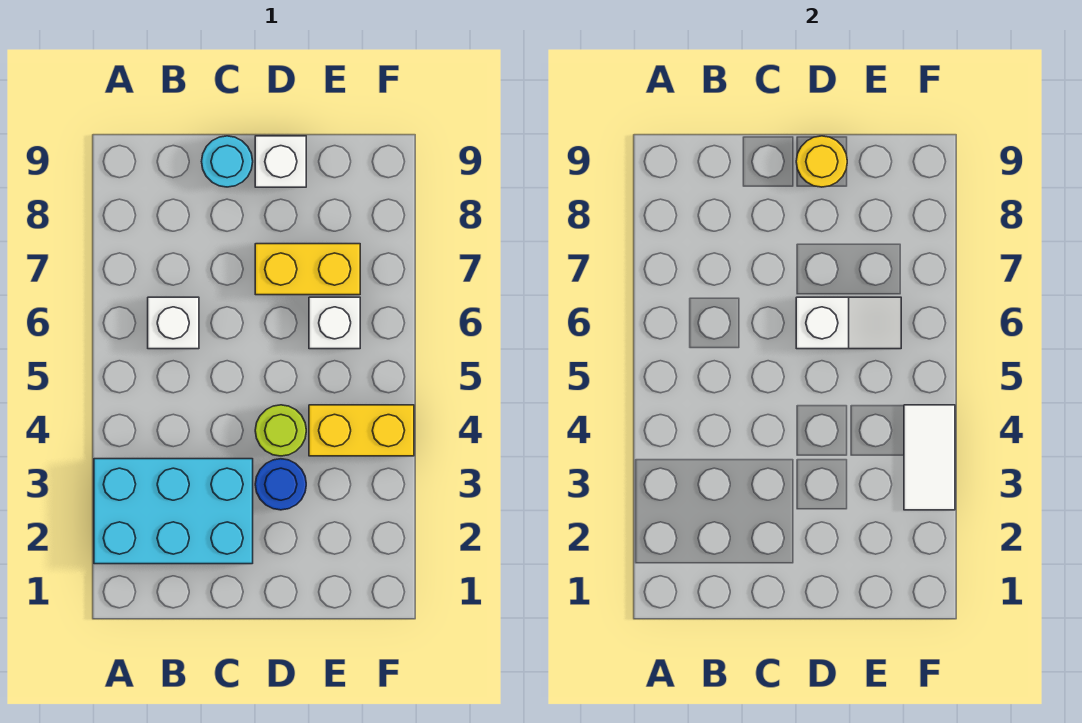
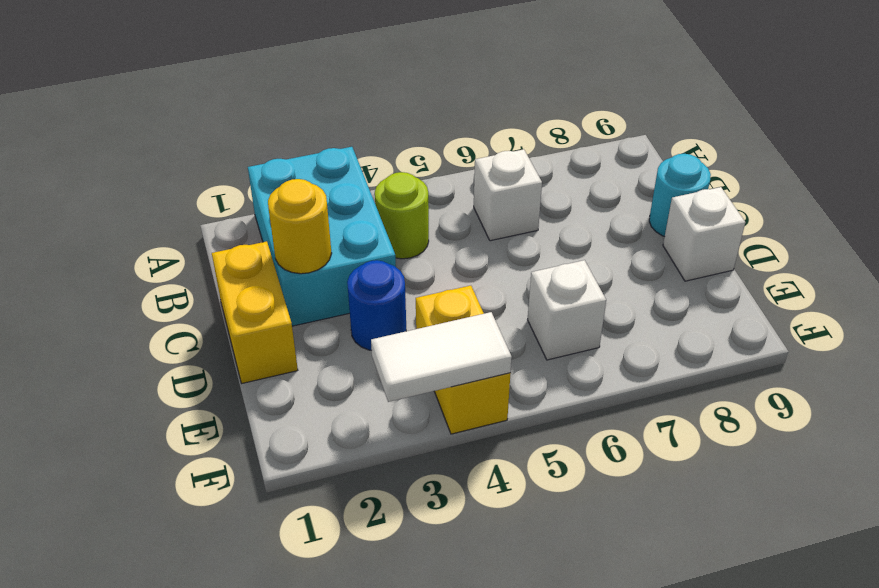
lime round brick D4 level 1 -> lime round brick B4 level 1
white slope D6:E6 level 2 top D -> none
yellow brick D7:E7 level 1 -> yellow brick C1:D1 level 1
yellow round brick D9 level 2 -> yellow round brick C2 level 2

